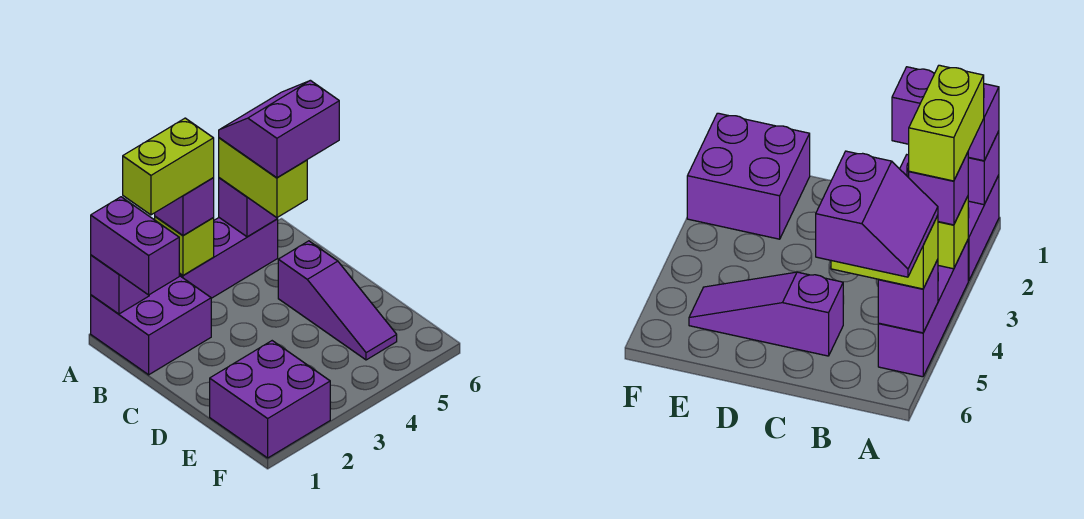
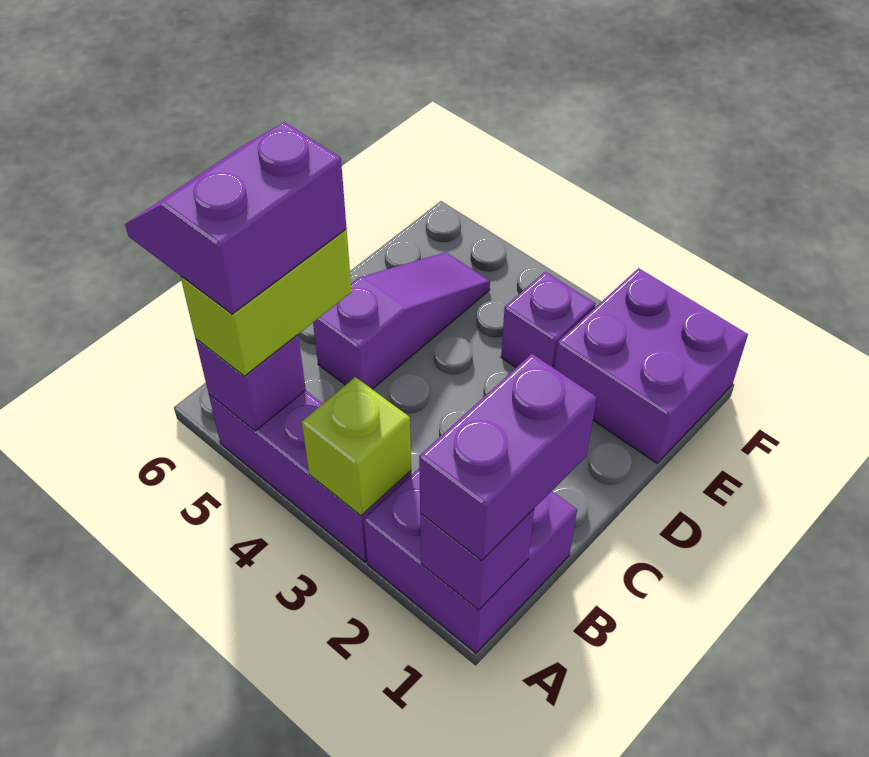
lime brick A2:A3 level 4 -> none
purple brick A3 level 3 -> purple brick E3 level 1
purple slope A5:B6 level 4 top B -> purple slope A5:B6 level 4 top 5

